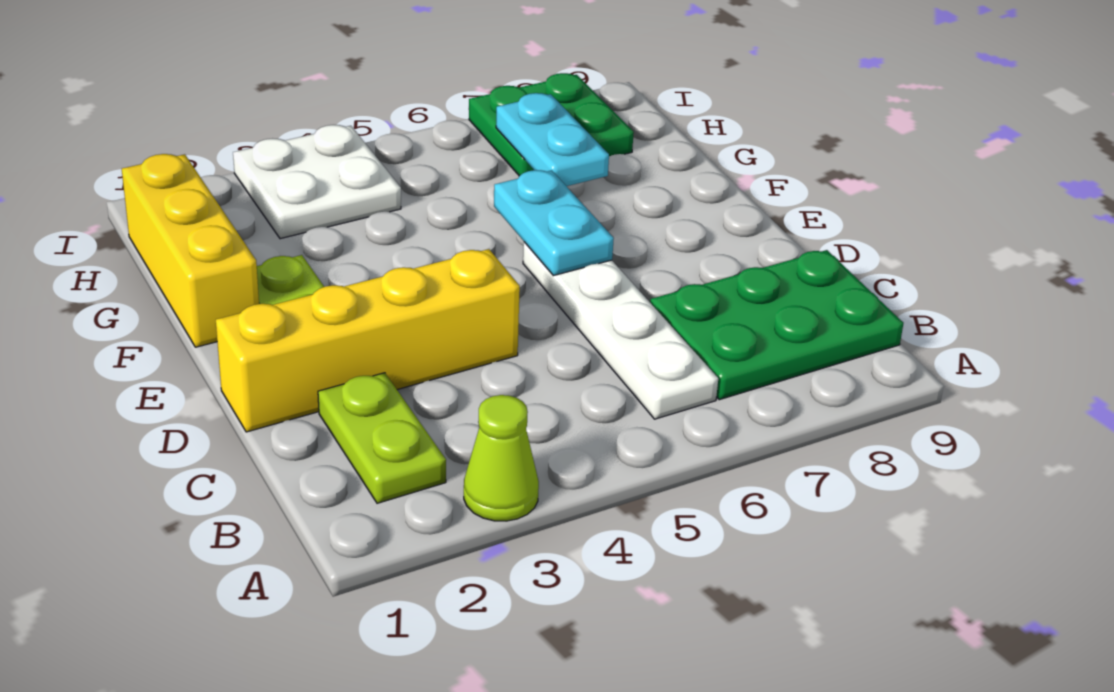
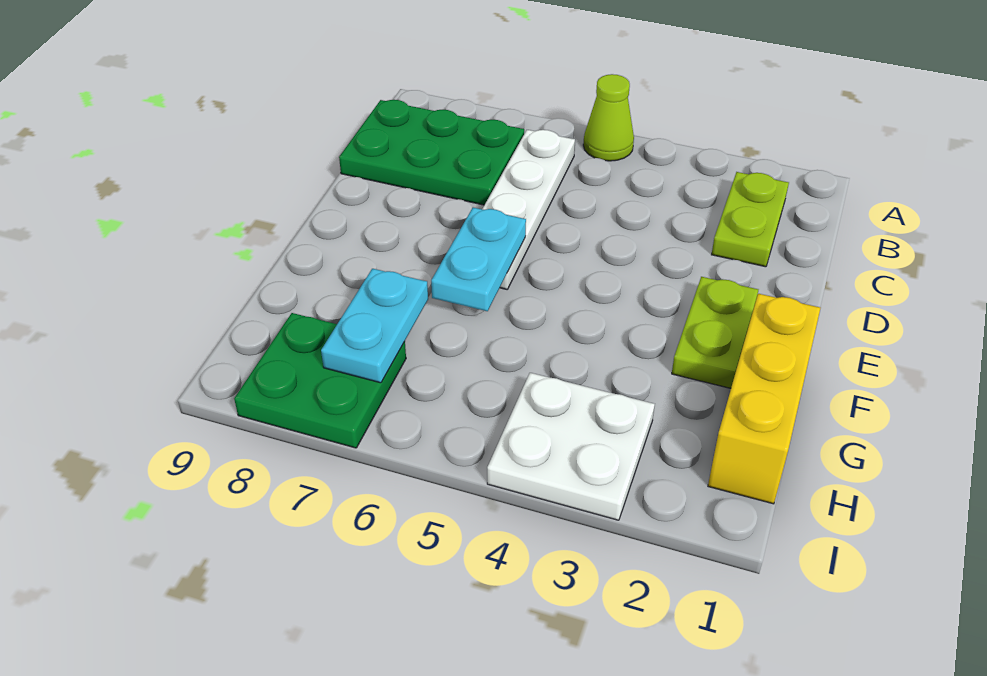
lime cone A3 level 1 -> lime cone A5 level 1
yellow brick D1:D4 level 1 -> none

